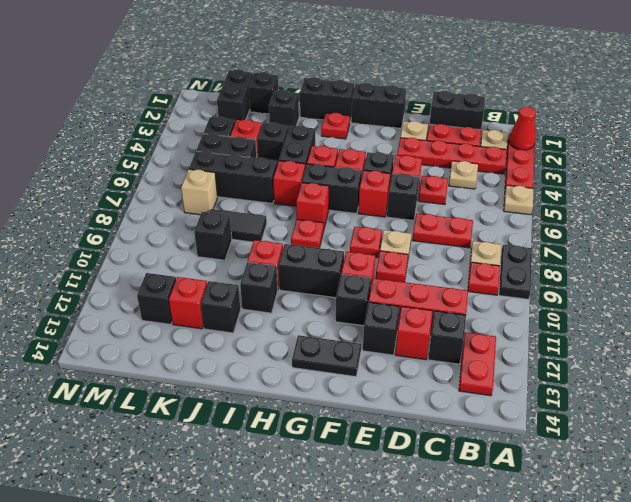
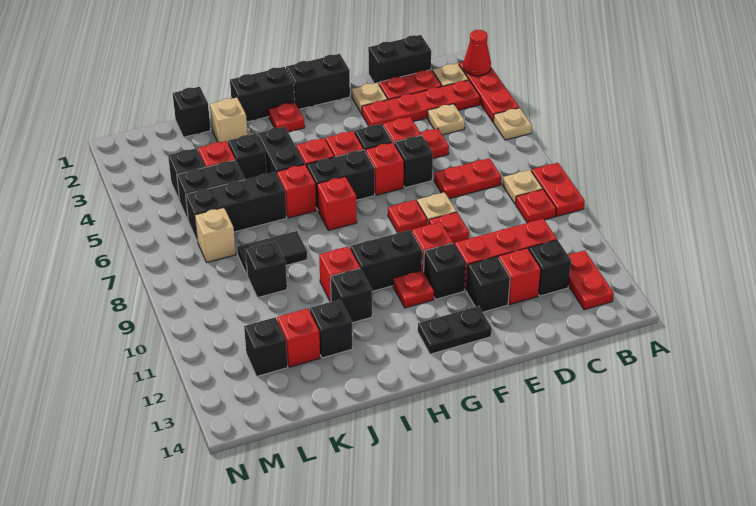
black plate A8:A9 level 1 -> red plate A8:A9 level 1
red plate H8 level 1 -> red plate G11 level 1
black brick J2 level 1 -> tan brick J2 level 1
black brick L1:L2 level 1 -> none

